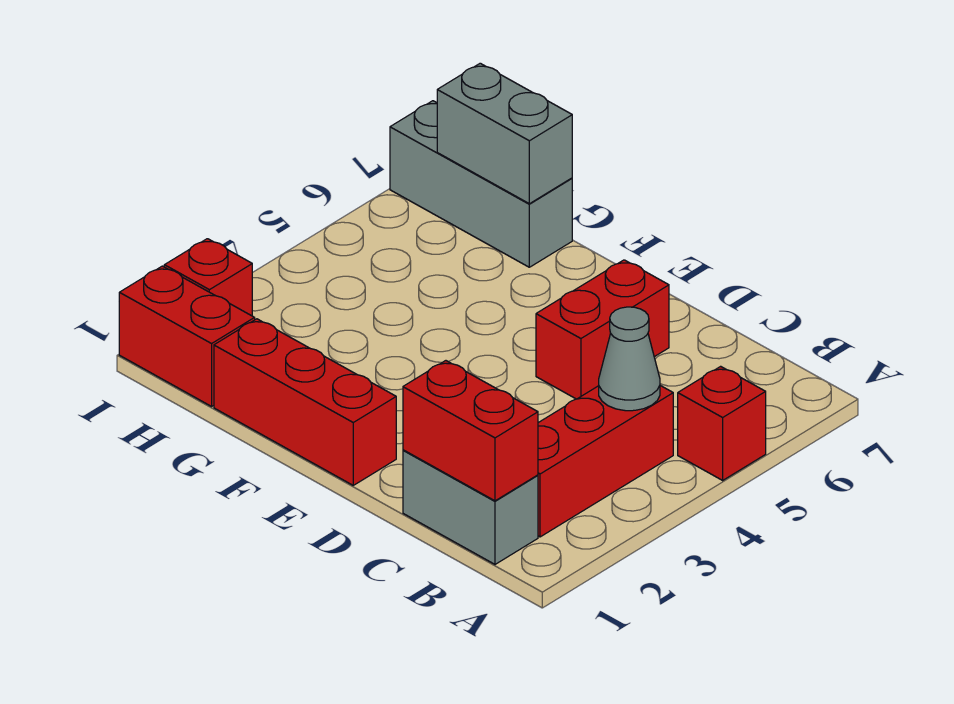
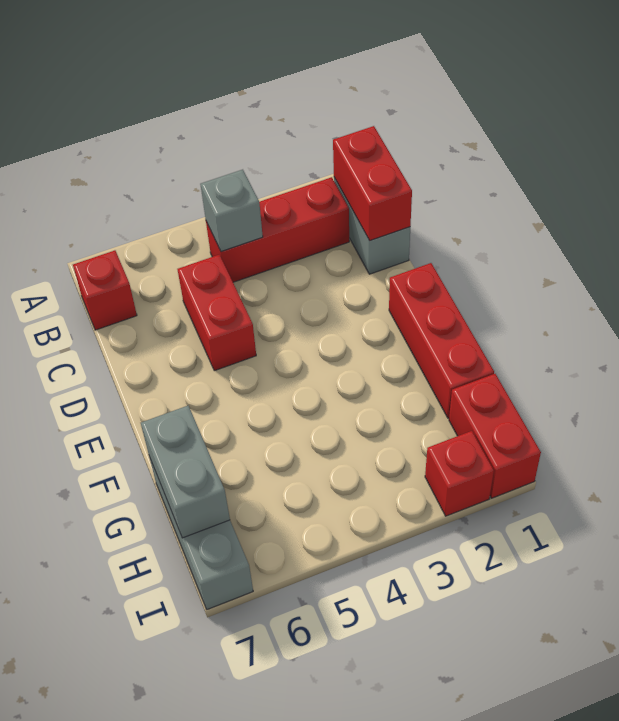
red brick A5 level 1 -> red brick B7 level 1
grey cone B4 level 2 -> grey brick B4 level 2
red brick D5:D6 level 1 -> red brick C5:D5 level 1

